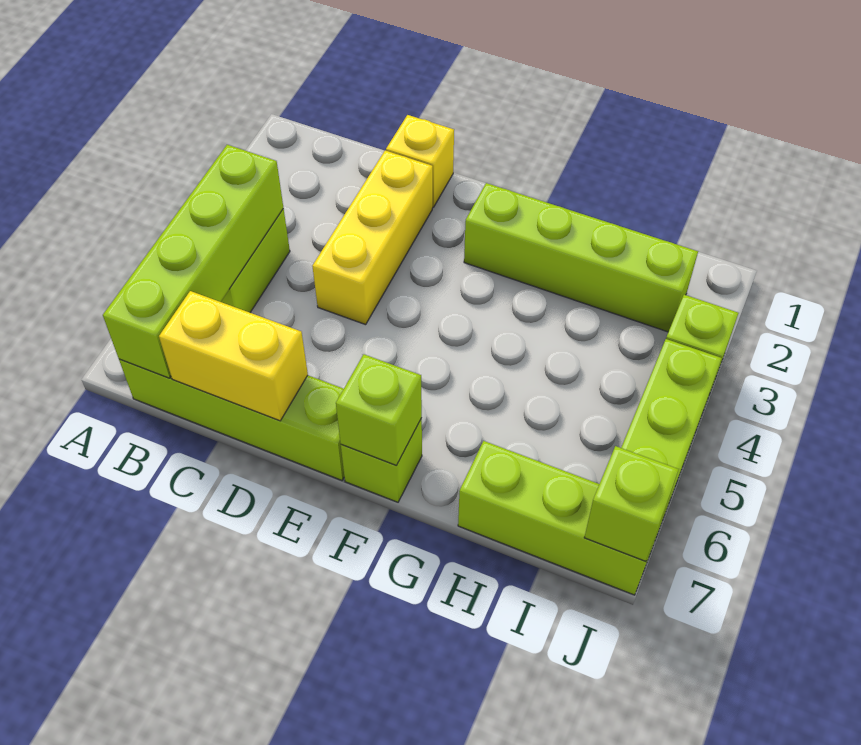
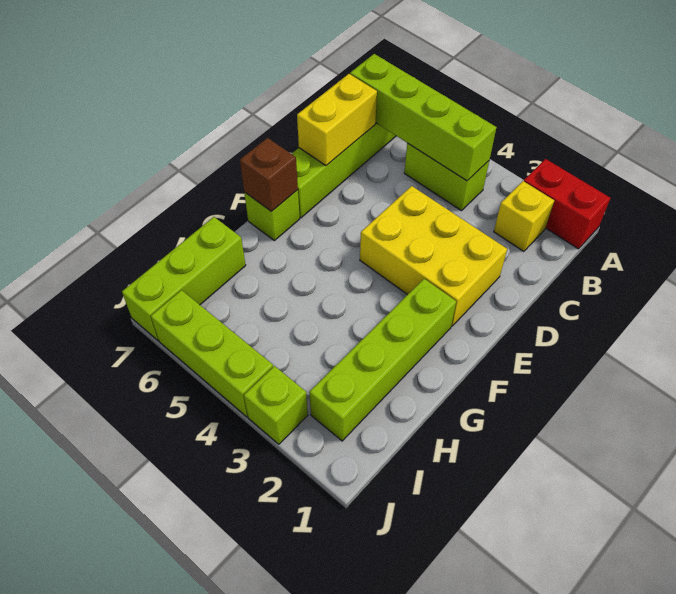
none -> red brick A1:A2 level 1
yellow brick D1 level 1 -> yellow brick B2 level 1
yellow brick D2:D4 level 1 -> yellow brick D2:E4 level 1
lime brick F7 level 2 -> brown brick F7 level 2
lime brick J7 level 2 -> none

